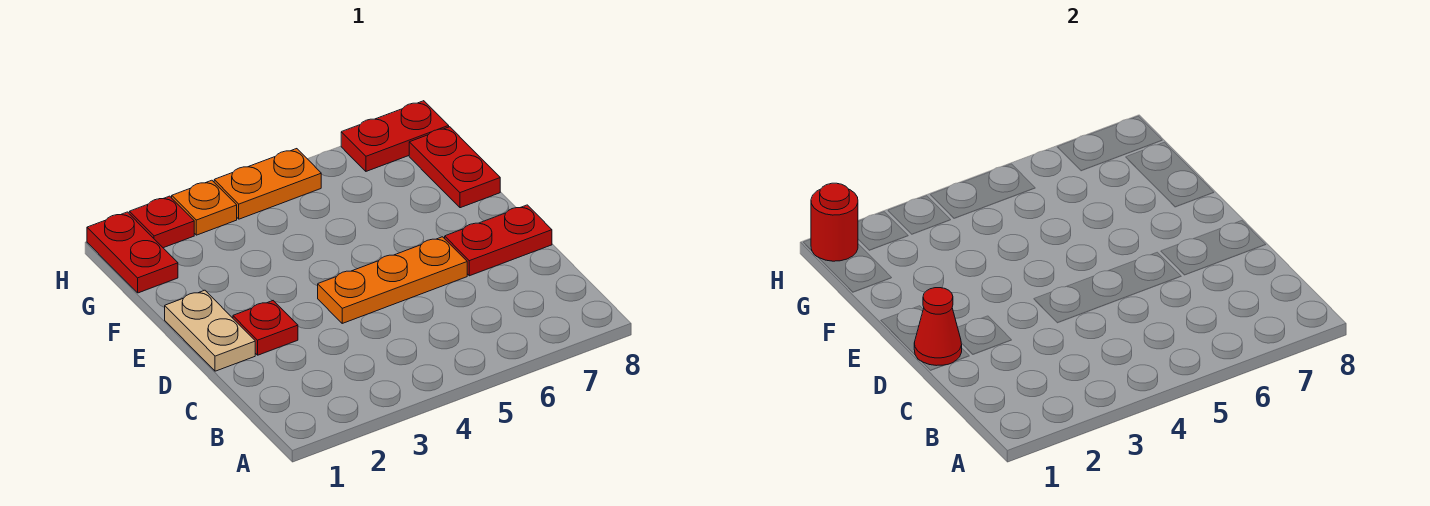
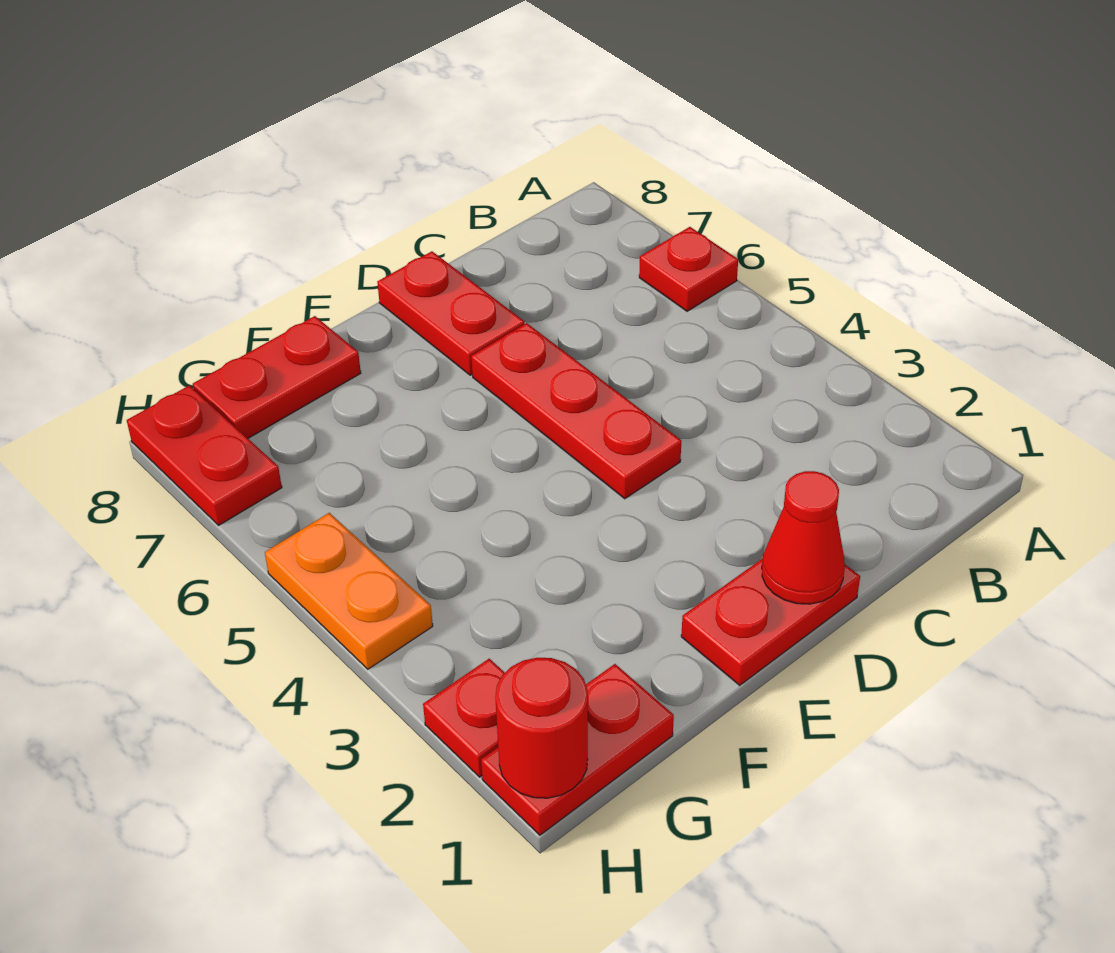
tan plate D1:E1 level 1 -> red plate D1:E1 level 1
red plate D2 level 1 -> red plate A6 level 1
orange plate D4:D6 level 1 -> red plate D4:D6 level 1
orange plate H3 level 1 -> none

